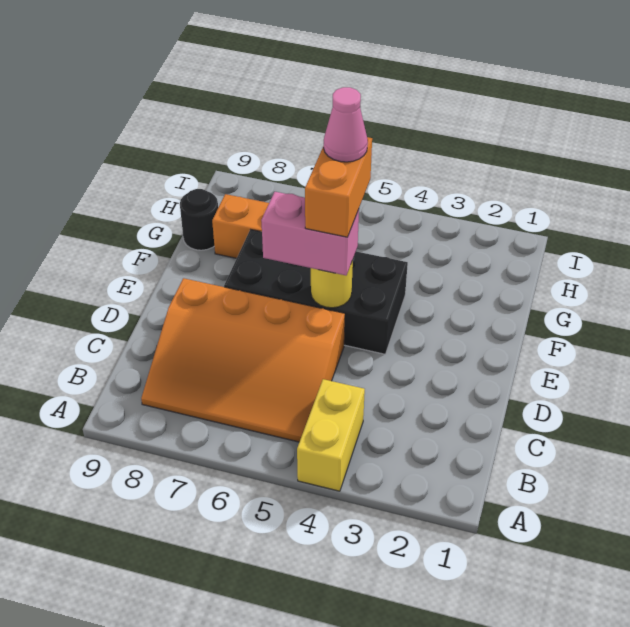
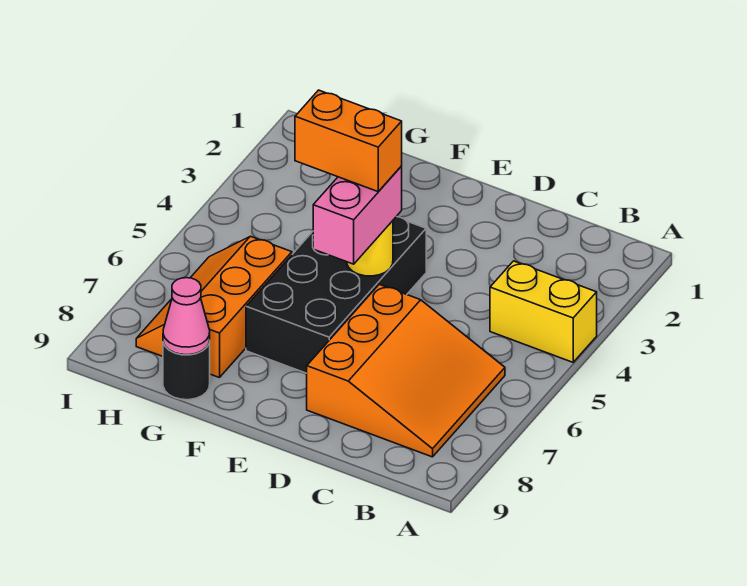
orange slope B5:D8 level 1 top D -> orange slope B6:D8 level 1 top D
pink cone F5 level 5 -> pink cone G9 level 2

